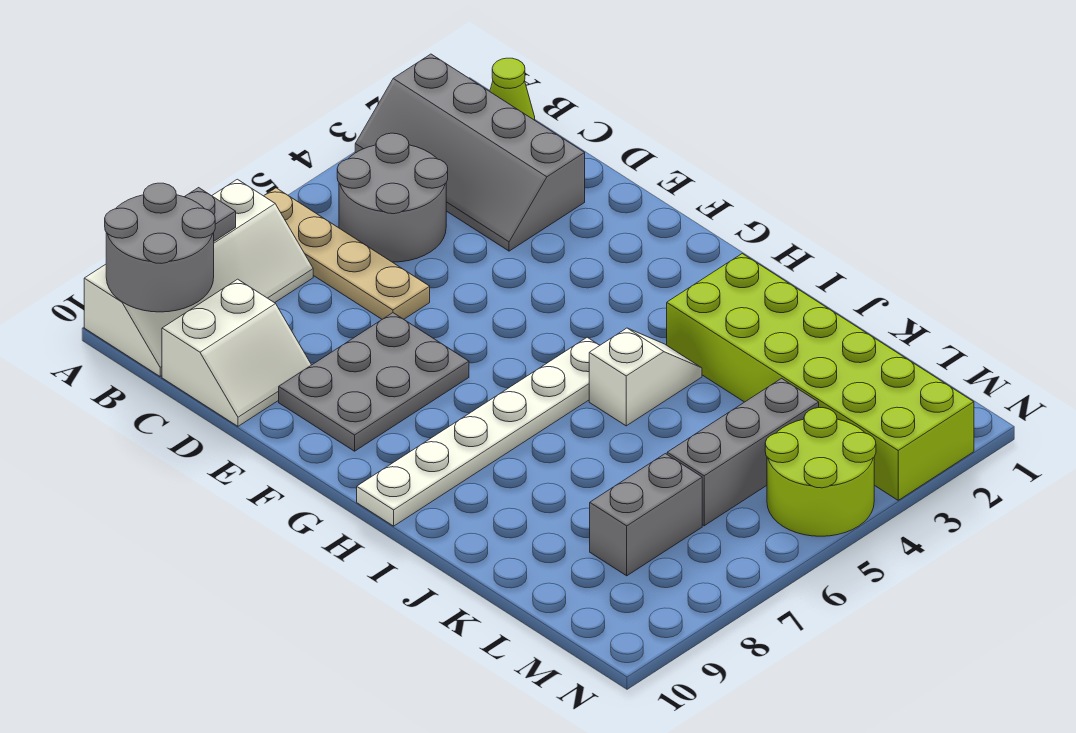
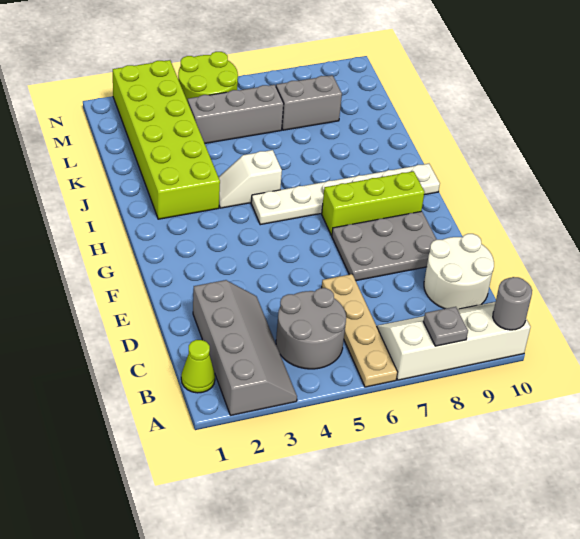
grey round brick A9:B10 level 2 -> grey round brick A10 level 2
white slope C9:D10 level 1 top C -> white round brick C9:D10 level 1
none -> lime brick G7:G9 level 1

